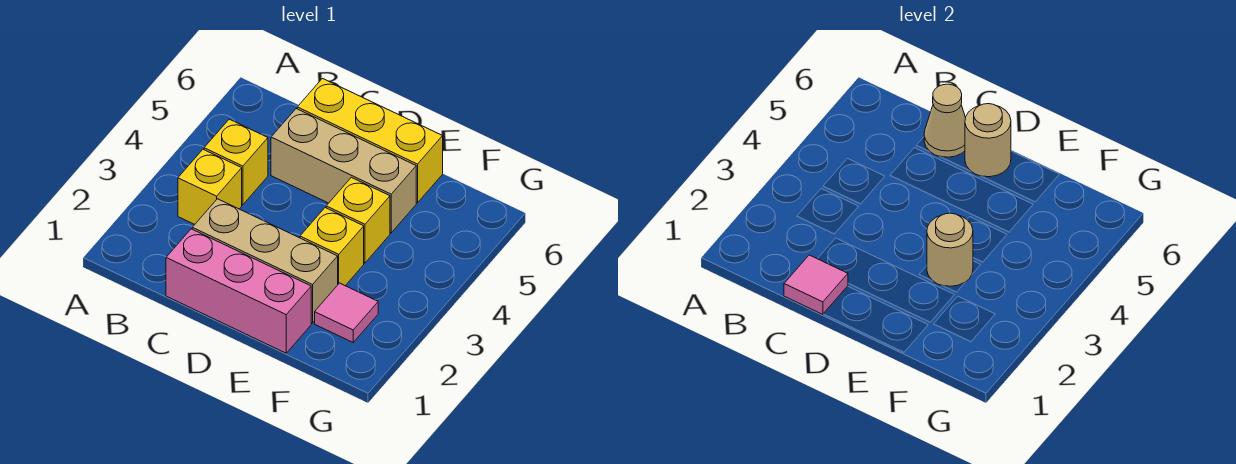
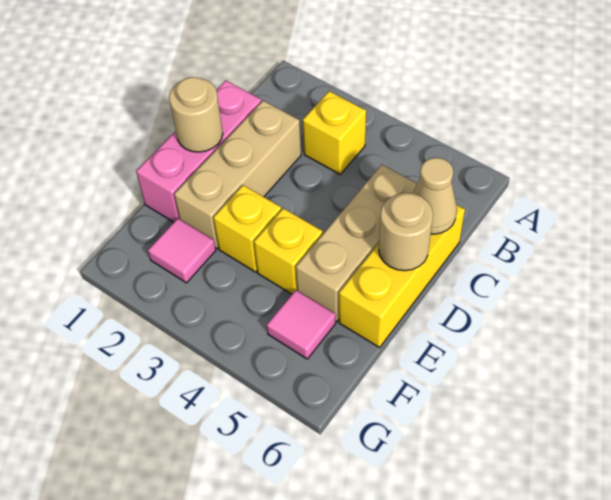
yellow brick B4 level 1 -> none
pink tile C1 level 2 -> pink tile F5 level 1
tan round brick E3 level 2 -> tan round brick D1 level 2

